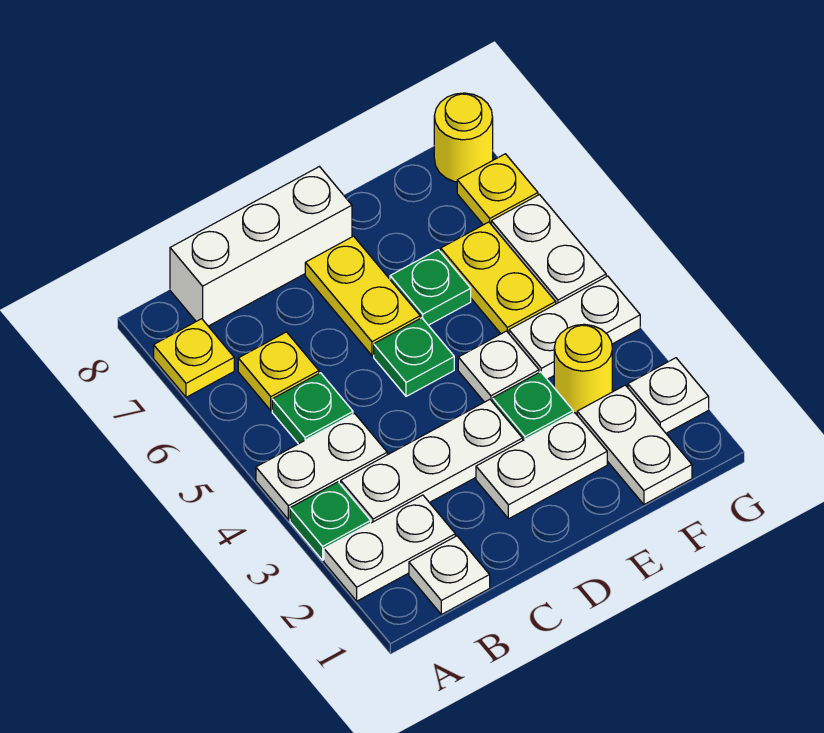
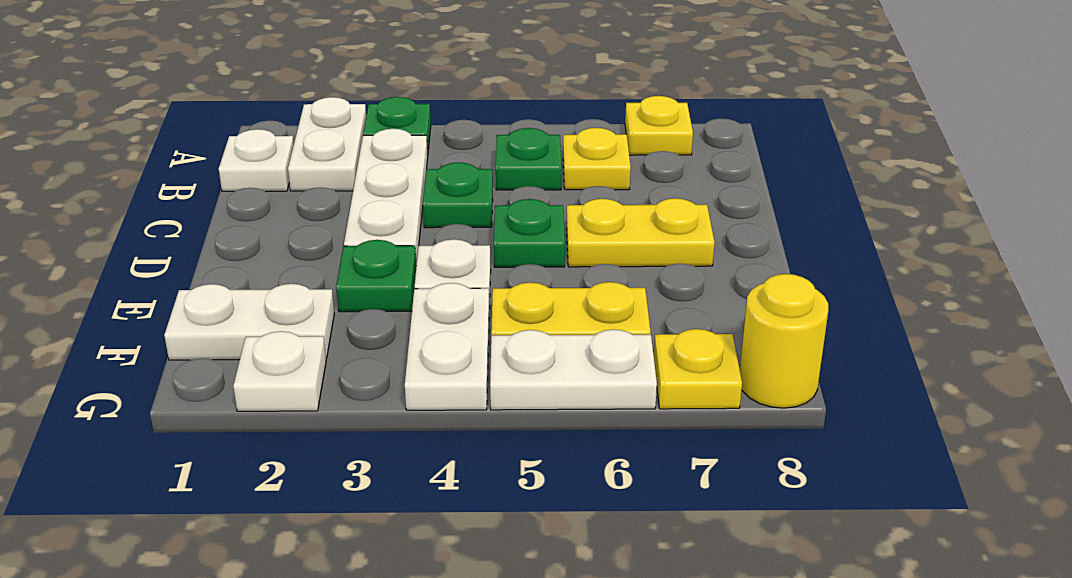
white plate A4:B4 level 1 -> none
white brick B8:D8 level 1 -> none
white plate D2:E2 level 1 -> none
green plate E6 level 1 -> green plate C4 level 1
yellow round brick F3 level 1 -> none

